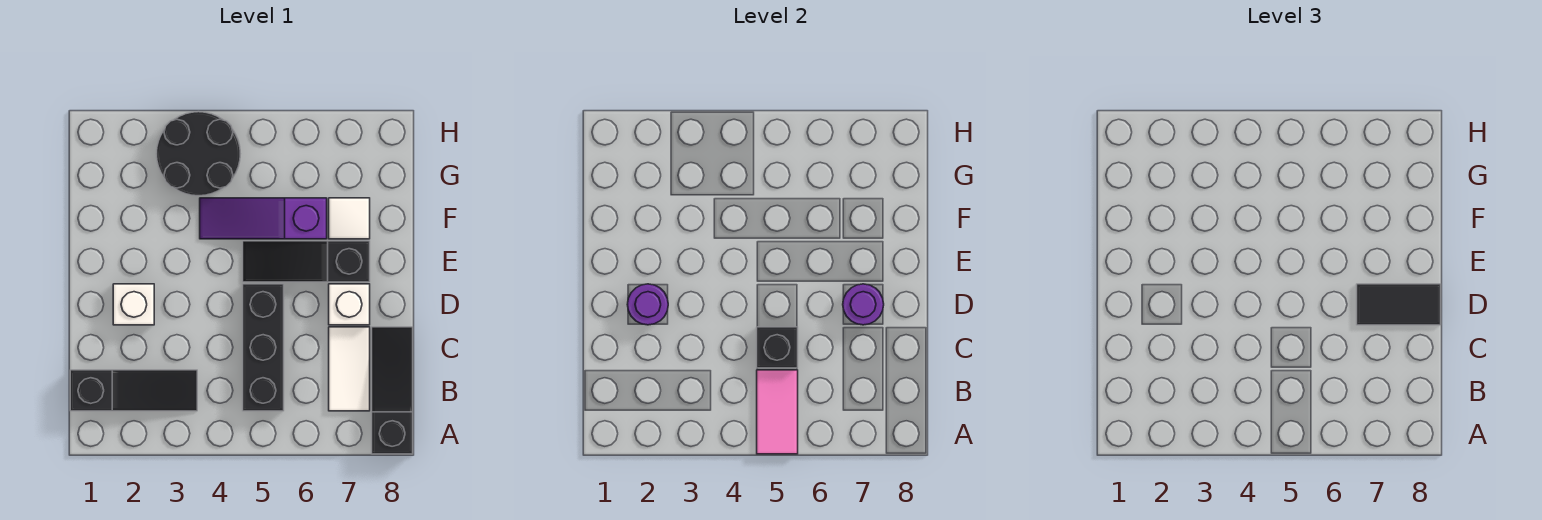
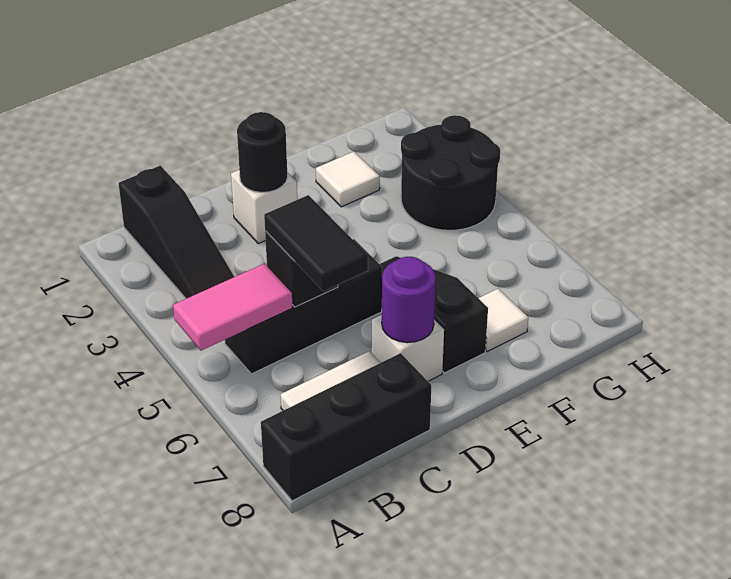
black slope A8:C8 level 1 top A -> black brick A8:C8 level 1
purple round brick D2 level 2 -> black round brick D2 level 2
black tile D7:D8 level 3 -> black tile C5:C6 level 3
none -> white tile F2 level 1
purple slope F4:F6 level 1 top 6 -> none

